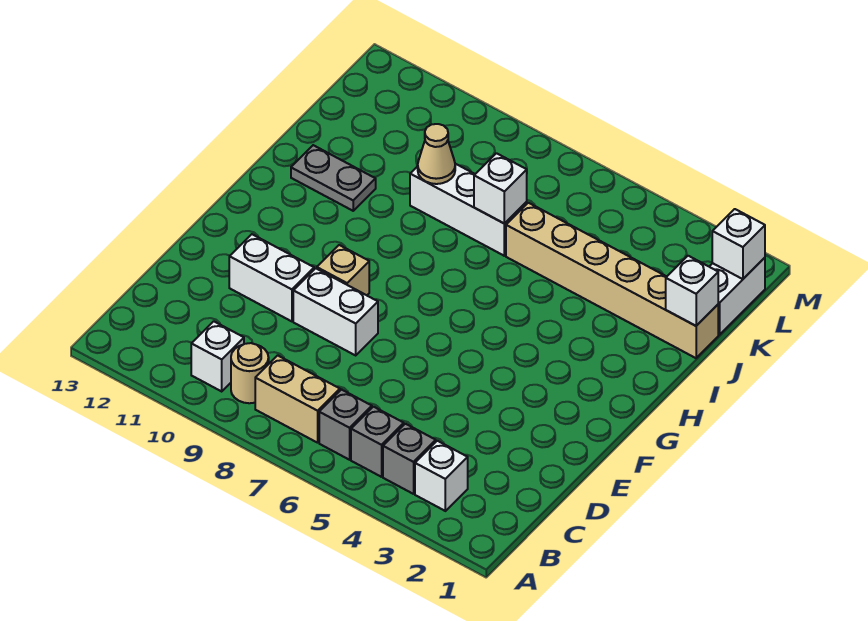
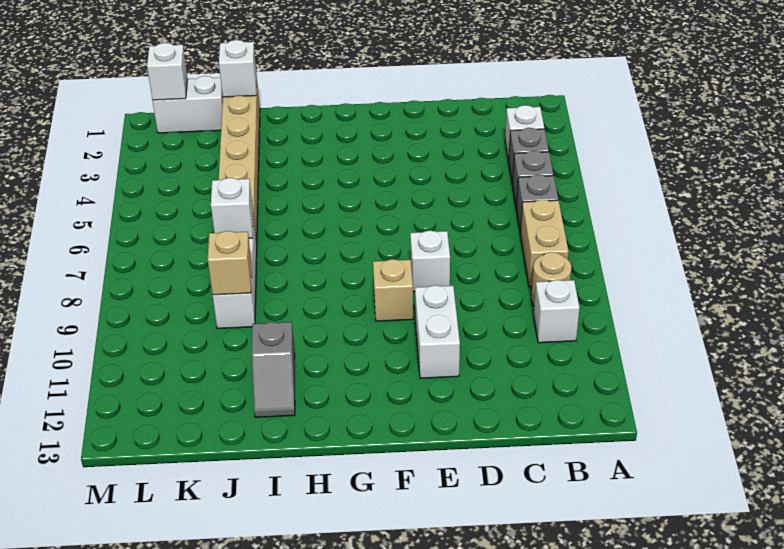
white brick E8:E9 level 1 -> white brick E8 level 1
grey plate I11:I12 level 1 -> grey slope I11:I12 level 1 top 11
tan cone J9 level 2 -> tan brick J9 level 2

